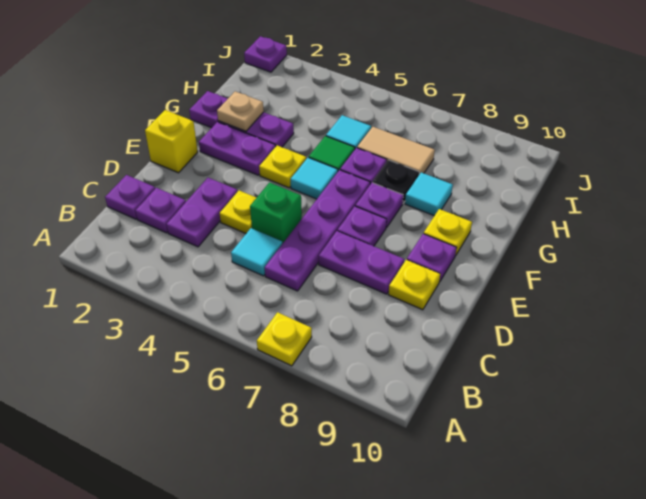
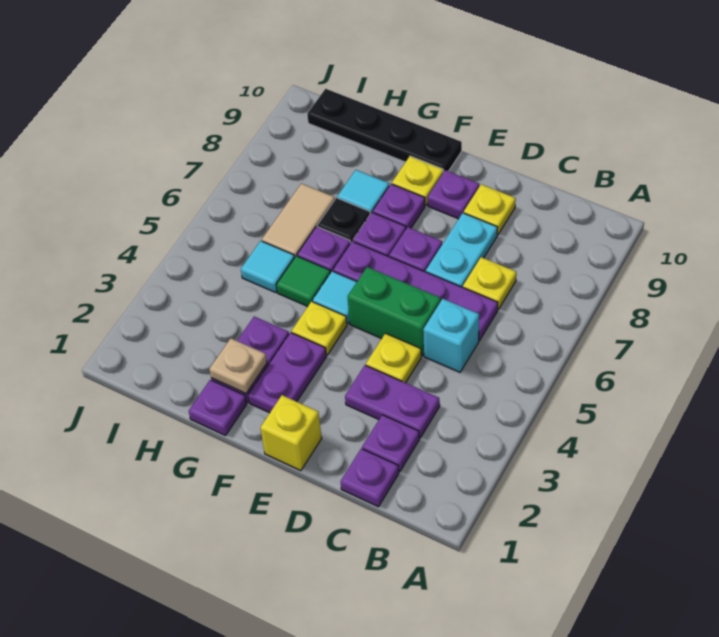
yellow plate A7 level 1 -> yellow plate C7 level 1
cyan tile C5 level 1 -> cyan brick C5 level 1
green brick D5 level 1 -> green brick D5:E5 level 1
purple plate D7:D8 level 1 -> cyan plate D7:D8 level 1
none -> black plate F10:I10 level 1
purple plate J1 level 1 -> purple plate F8 level 1

